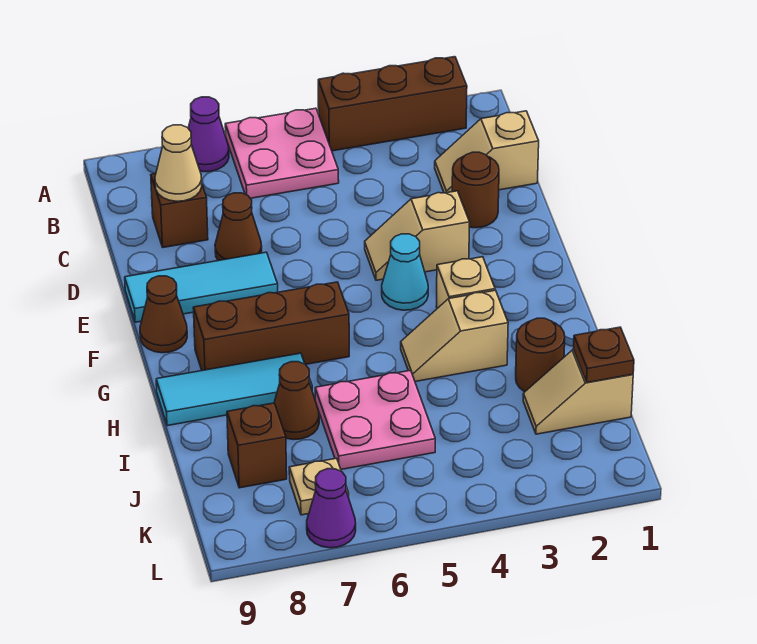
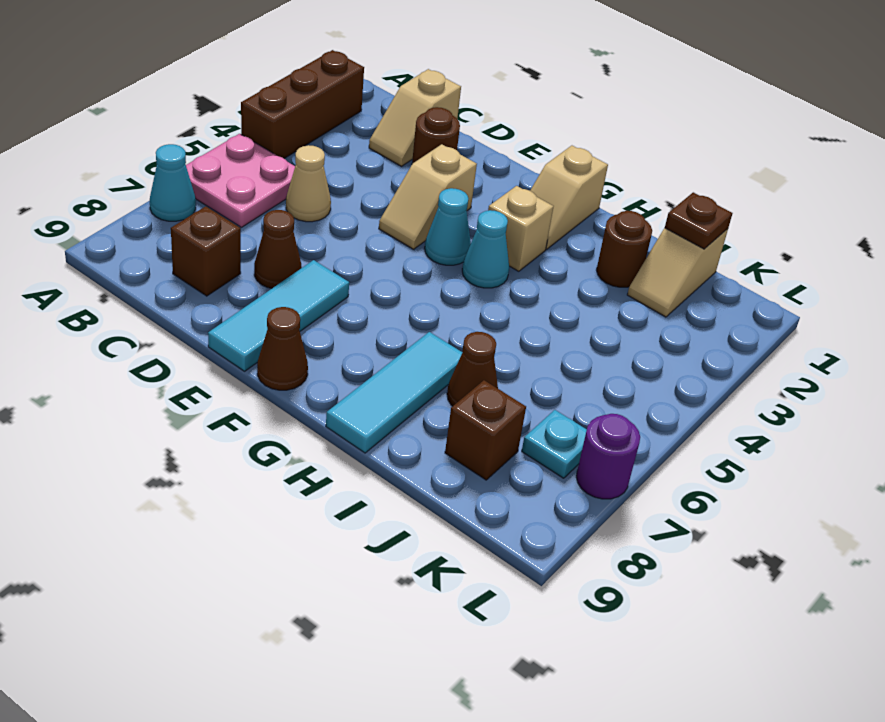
purple cone A7 level 1 -> cyan cone A7 level 1
tan cone C8 level 2 -> tan cone C5 level 1
none -> cyan cone G4 level 1
brown brick G6:G8 level 1 -> none
tan slope H3:H4 level 1 top 3 -> tan slope G1:G2 level 1 top 1
pink plate I5:J6 level 1 -> none
tan plate K7 level 1 -> cyan plate K7 level 1
purple cone L7 level 1 -> purple round brick L7 level 1

